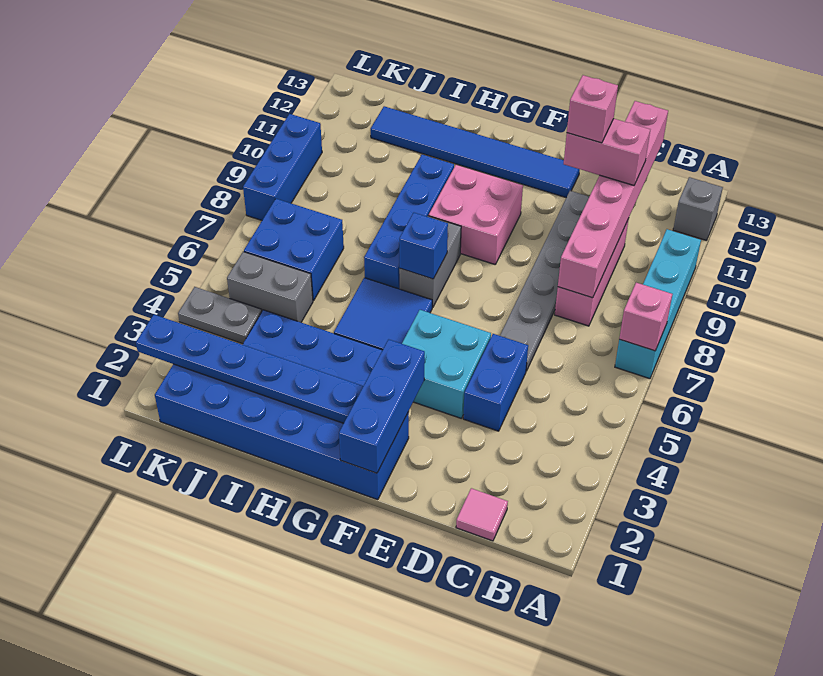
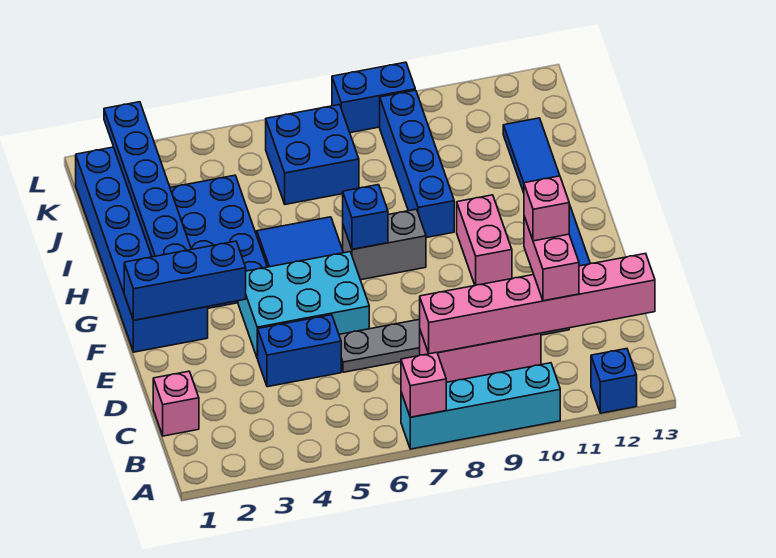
grey brick A12 level 1 -> blue brick A12 level 1
pink tile C1 level 1 -> pink brick C1 level 1
cyan brick E4:F5 level 1 -> cyan brick E4:F6 level 1
pink brick F9:G10 level 1 -> pink brick F10:G10 level 1
blue brick H7:H10 level 1 -> blue brick H9:K9 level 1
grey brick J5:K5 level 1 -> none
grey plate K4:L4 level 1 -> none
blue brick L8:L10 level 1 -> blue brick L8:L9 level 1

